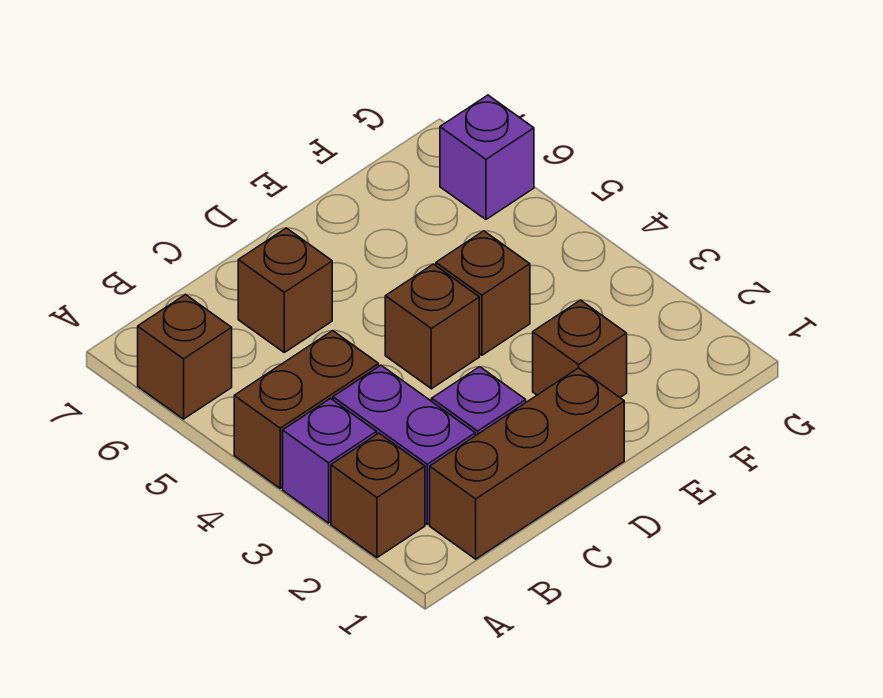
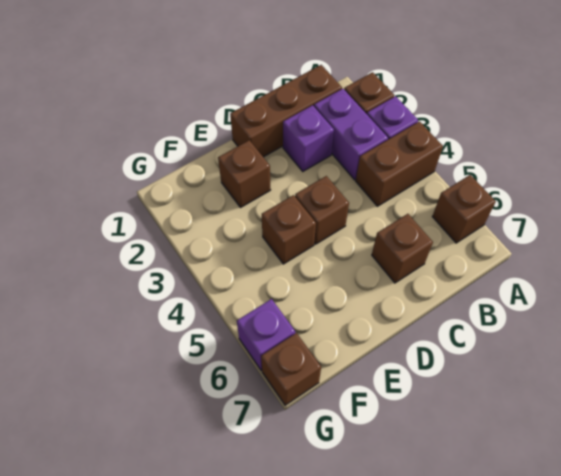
none -> brown brick G7 level 1

